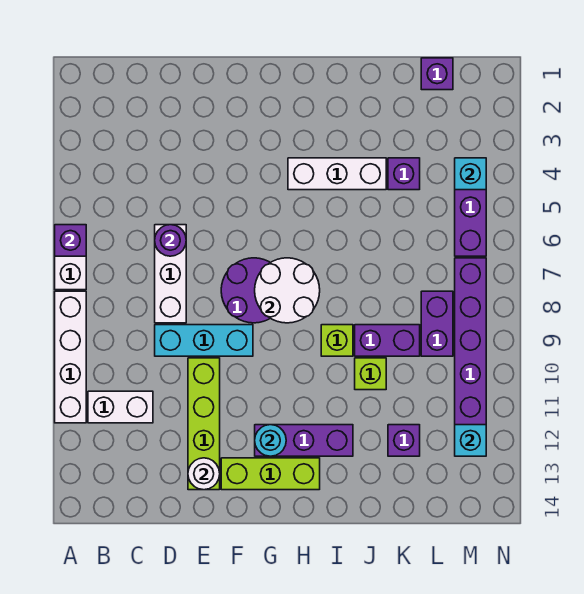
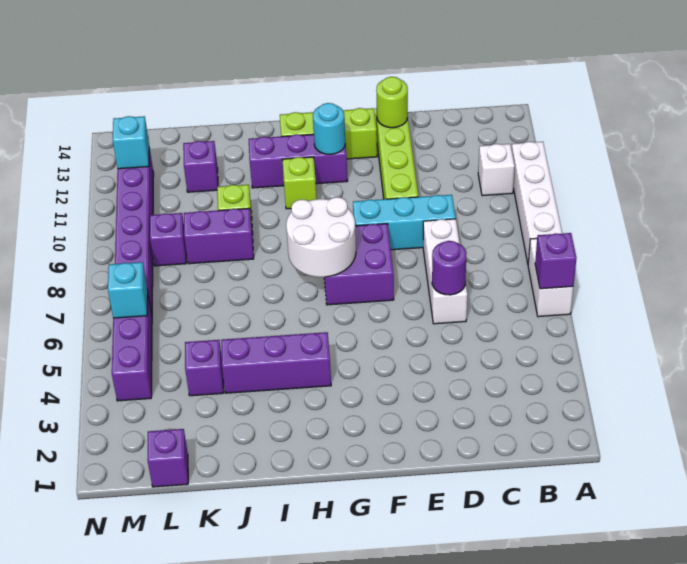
white brick B11:C11 level 1 -> white brick B11 level 1
white round brick E13 level 2 -> lime round brick E13 level 2
purple round brick F7:G8 level 1 -> purple brick F7:G8 level 1
white brick H4:J4 level 1 -> purple brick H4:J4 level 1
lime brick I9 level 1 -> lime brick H11 level 1
purple brick L8:L9 level 1 -> purple brick L9 level 1
cyan brick M4 level 2 -> cyan brick M6 level 2

